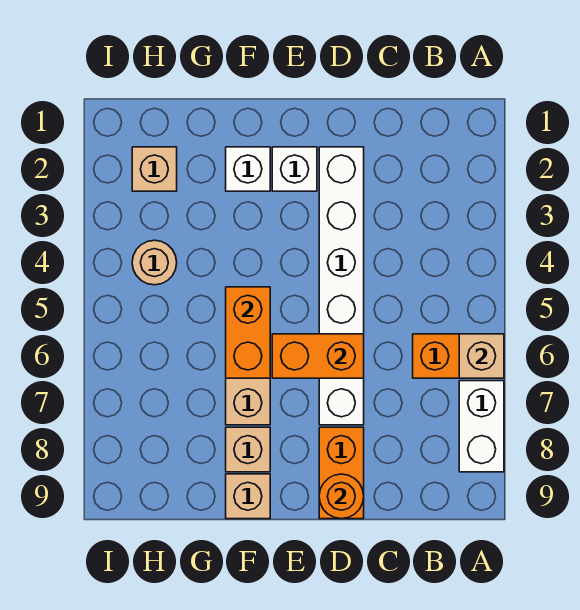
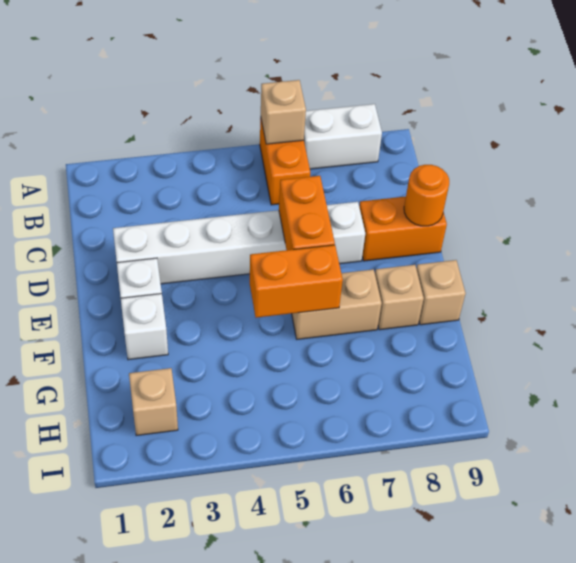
tan round brick H4 level 1 -> none

